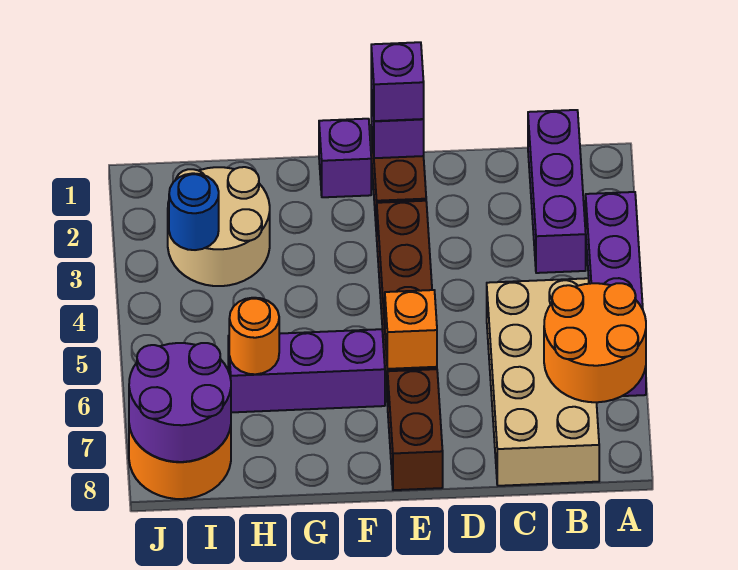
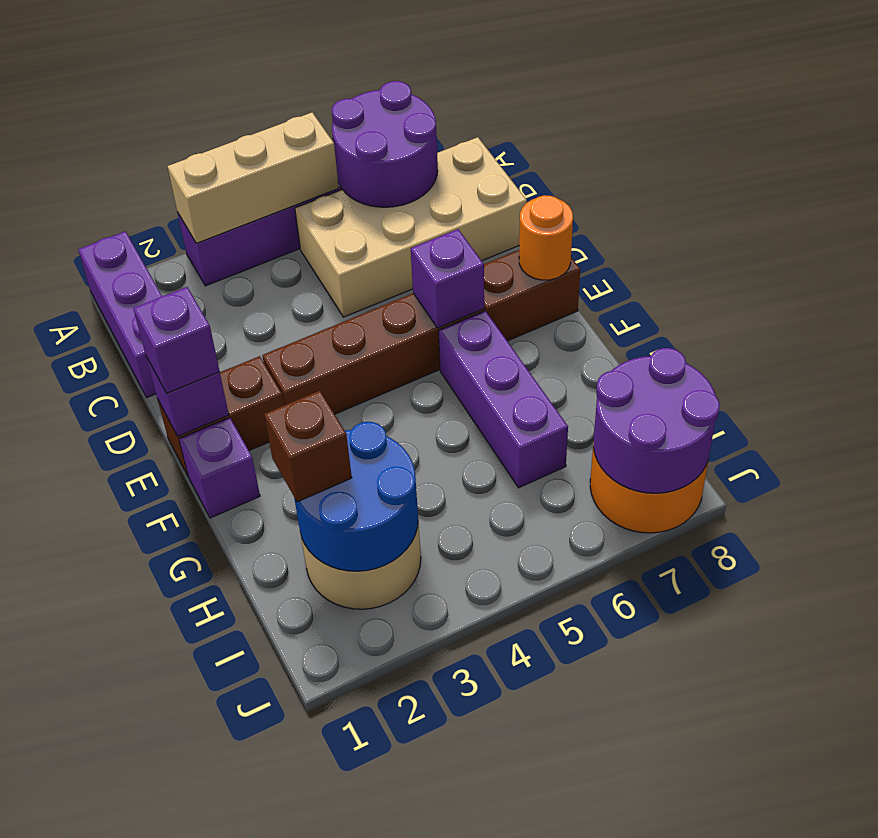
none -> tan brick A3:A5 level 2
orange round brick A6:B7 level 2 -> purple round brick A6:B7 level 2
purple brick B1:B3 level 1 -> purple brick A1:C1 level 1
orange brick E6 level 2 -> purple brick E6 level 2
none -> brown brick H2 level 3
orange round brick H6 level 2 -> orange round brick E8 level 2
blue round brick I3 level 2 -> blue round brick H2:I3 level 2

